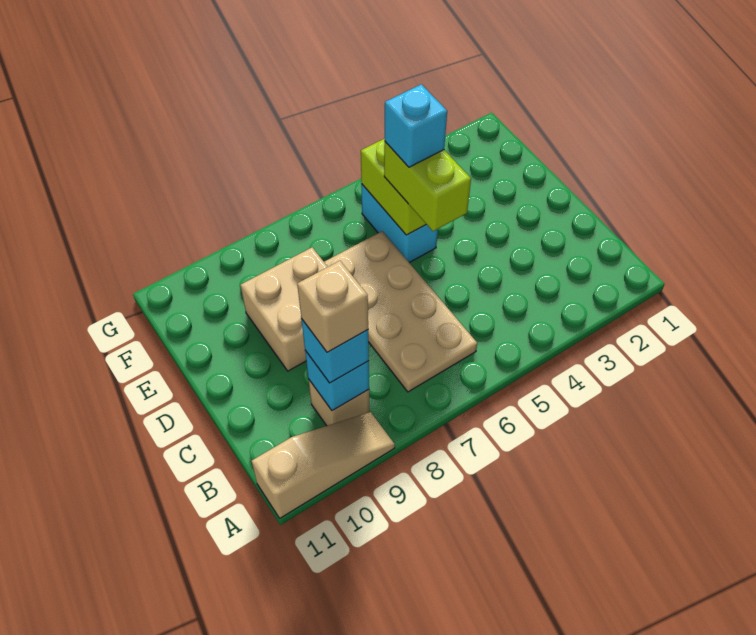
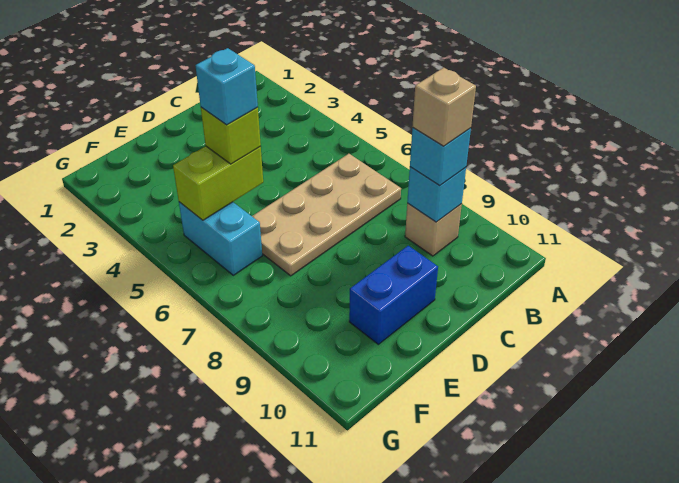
tan slope A9:A11 level 1 top 11 -> none
lime brick D5:E5 level 3 -> lime brick E5 level 3
tan brick D8:E9 level 1 -> none
none -> blue brick D10:E10 level 1
cyan brick E5:F5 level 1 -> cyan brick F5:F6 level 1

